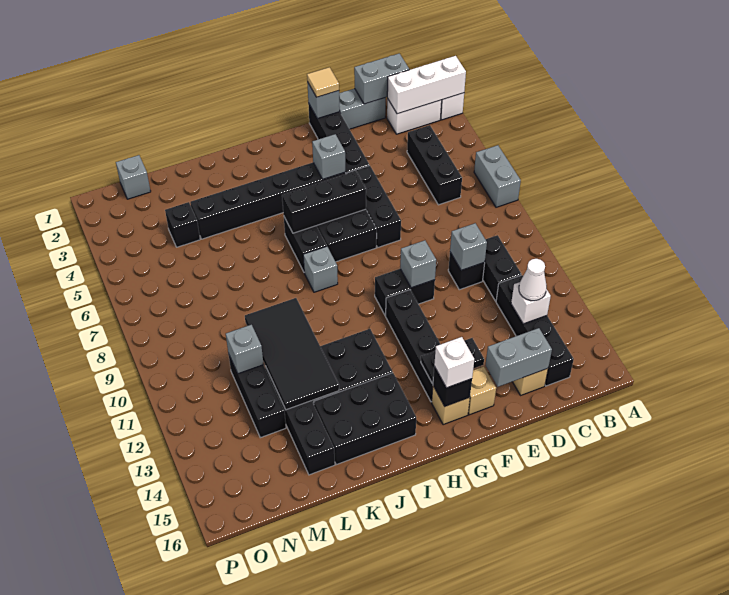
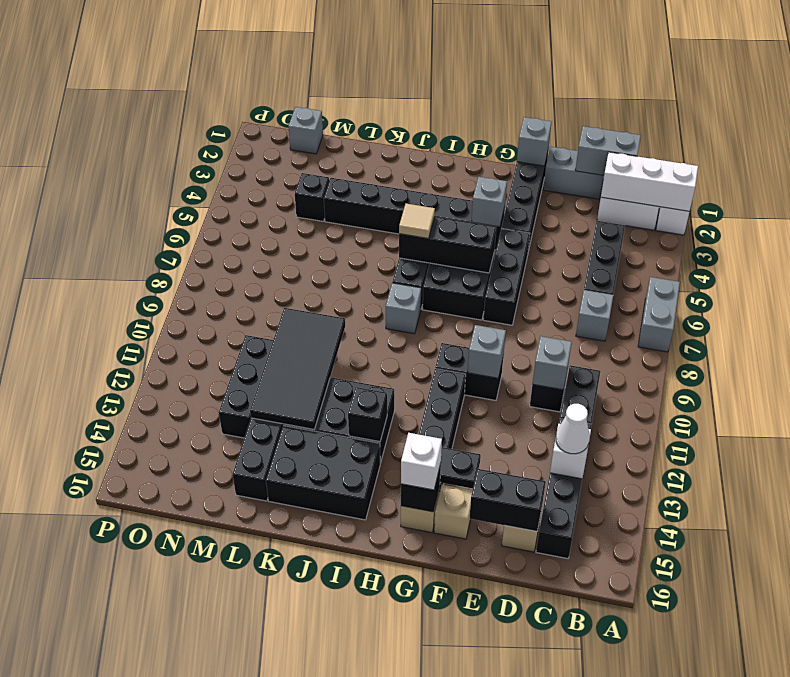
grey brick D15:E15 level 2 -> black brick D15:E15 level 2
tan tile F1 level 3 -> tan tile I6 level 3
none -> black brick I13 level 2
grey brick M11 level 2 -> grey brick C7 level 1

